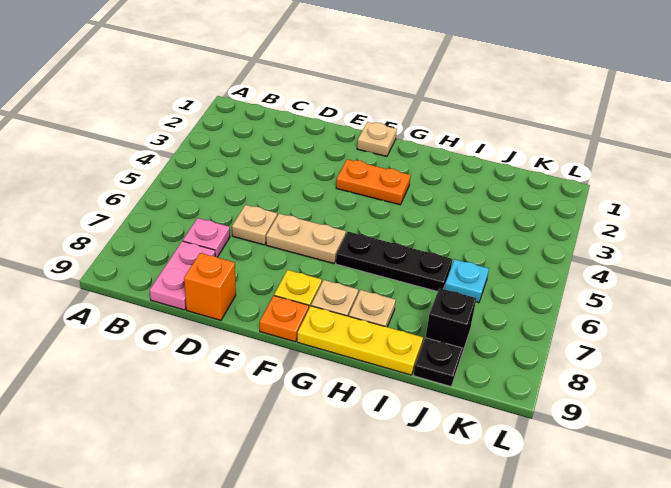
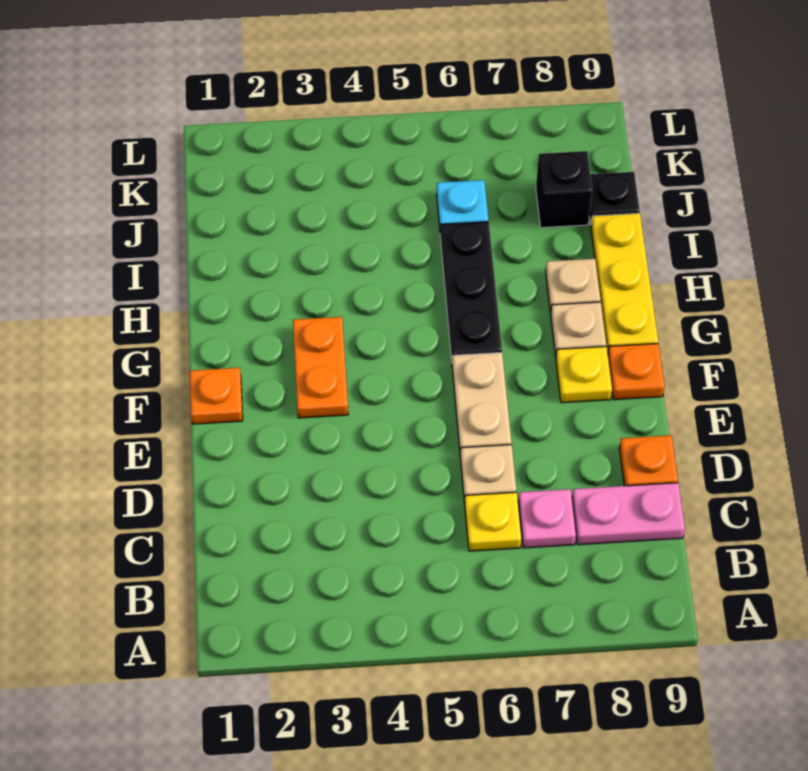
none -> yellow plate C6 level 1
orange brick D9 level 1 -> orange plate D9 level 1
tan plate F1 level 1 -> orange plate F1 level 1

